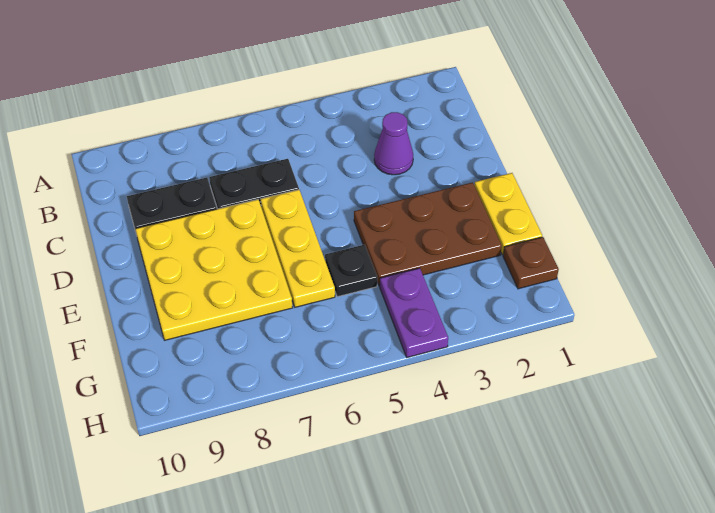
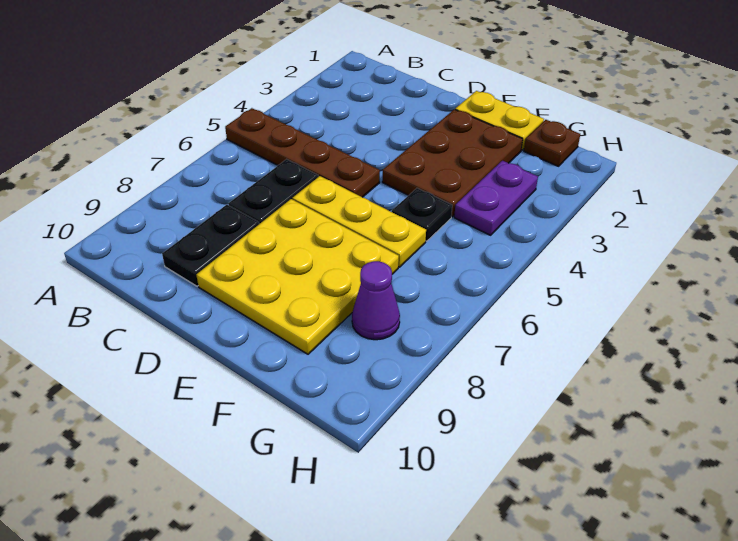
none -> brown plate A5:D5 level 1
purple cone C3 level 1 -> purple cone G8 level 1
purple plate G4:H4 level 1 -> purple plate G3:G4 level 1

